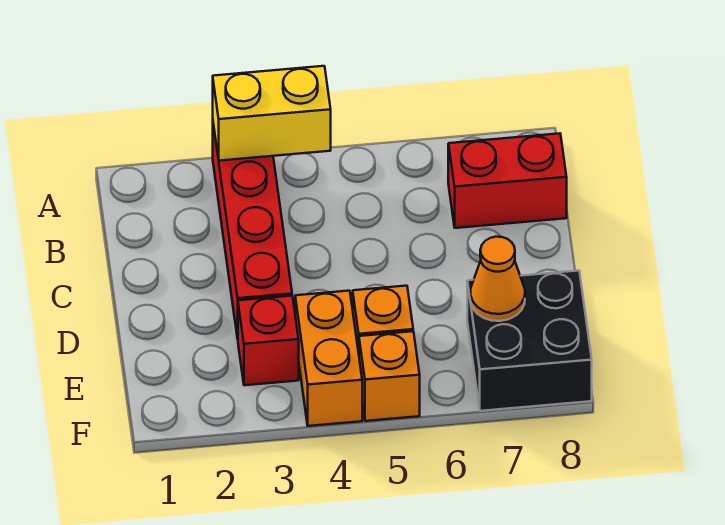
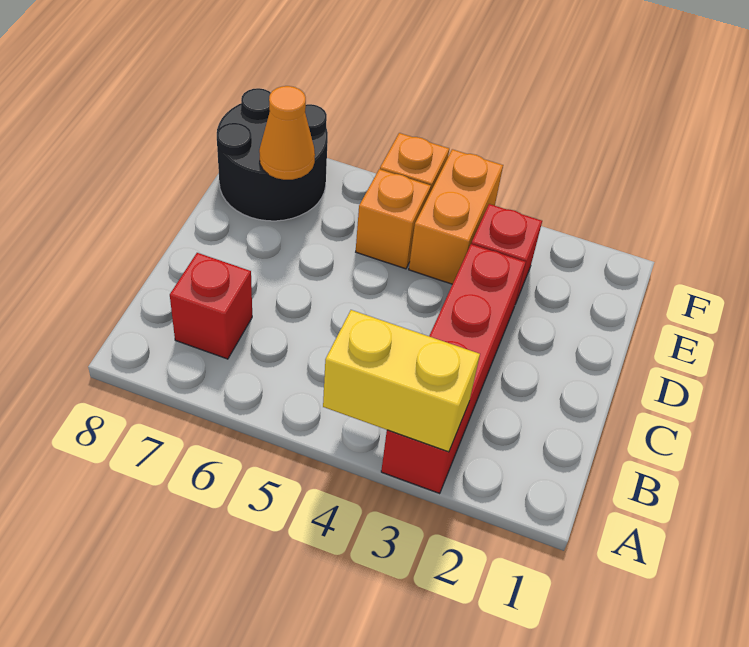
red brick B7:B8 level 1 -> red brick B7 level 1
black brick E7:F8 level 1 -> black round brick E7:F8 level 1

